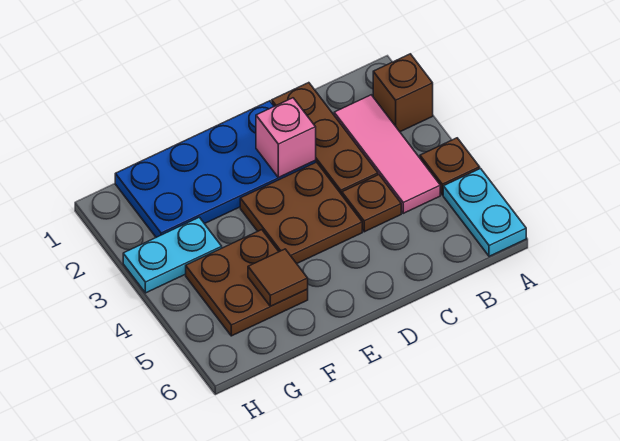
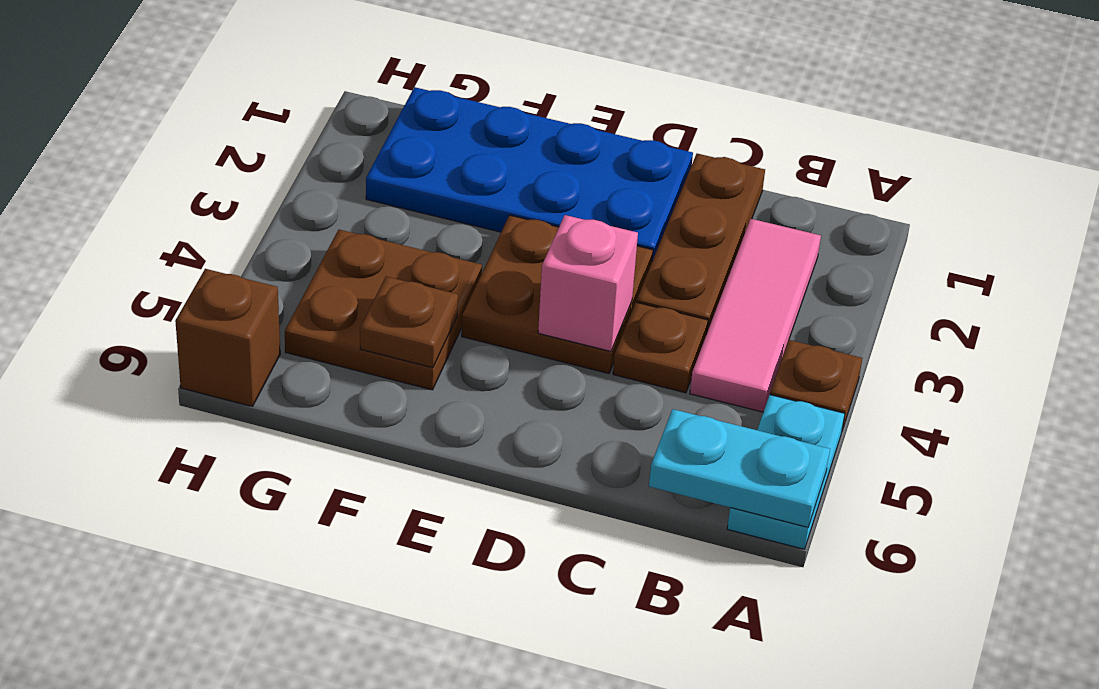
brown brick A2 level 1 -> brown brick H6 level 1
pink brick D2 level 2 -> pink brick D4 level 2
brown tile F5 level 2 -> brown plate F5 level 2
cyan plate G3:H3 level 1 -> cyan plate A6:B6 level 2

